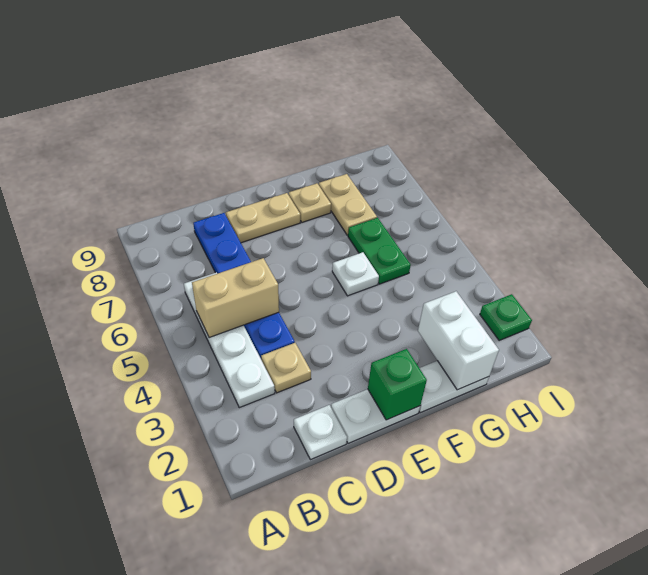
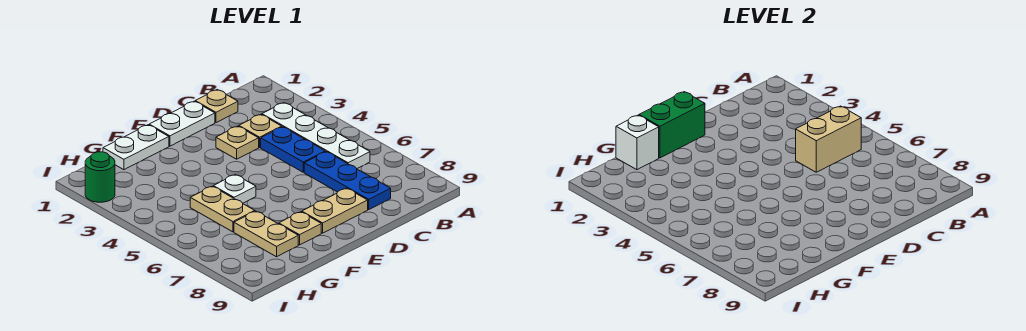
white plate C1 level 1 -> tan plate C1 level 1
none -> tan plate D3 level 1
green brick E1 level 2 -> green brick E1:F1 level 2
white brick G1:G2 level 2 -> white brick G1 level 2
green plate G5:G6 level 1 -> tan plate G5:G6 level 1
green plate I2 level 1 -> green round brick I2 level 1

